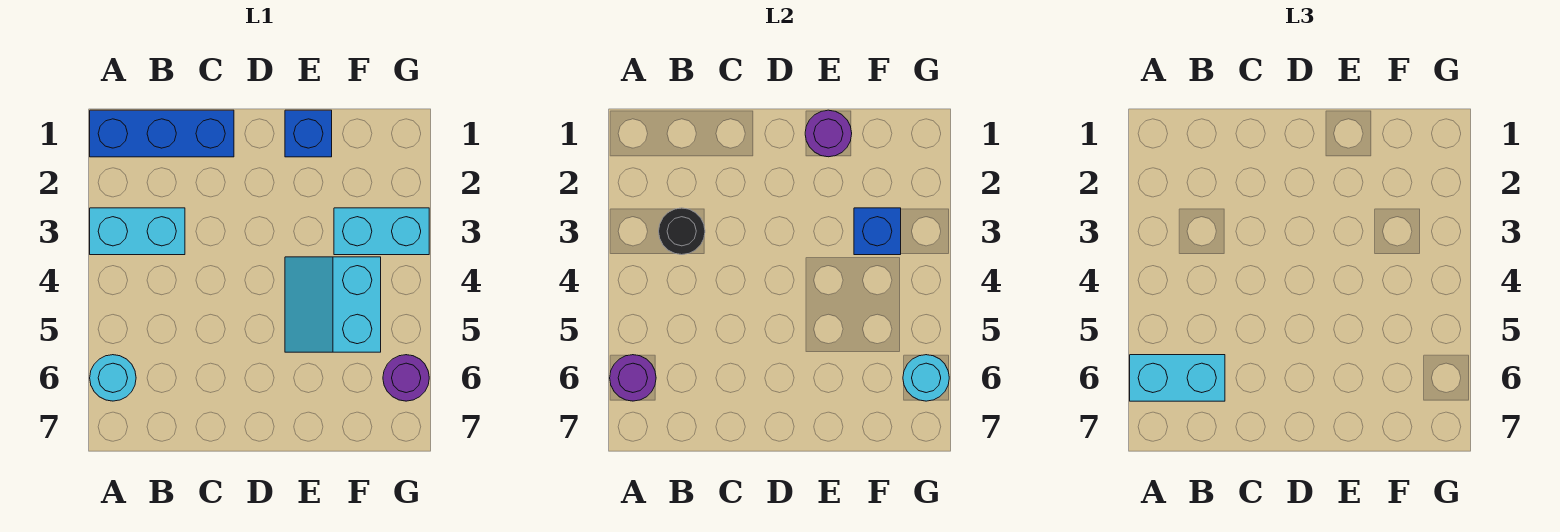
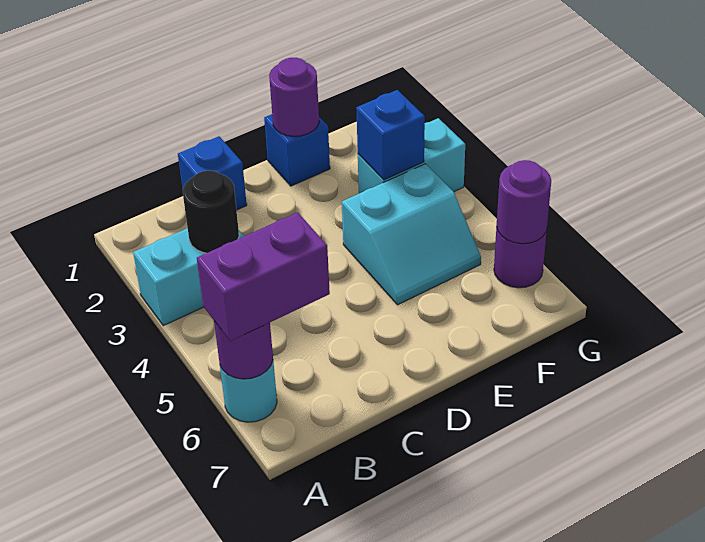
blue brick A1:C1 level 1 -> blue brick C1 level 1
cyan brick A6:B6 level 3 -> purple brick A6:B6 level 3
cyan slope E4:F5 level 1 top F -> cyan slope E4:F5 level 1 top 4
cyan round brick G6 level 2 -> purple round brick G6 level 2

